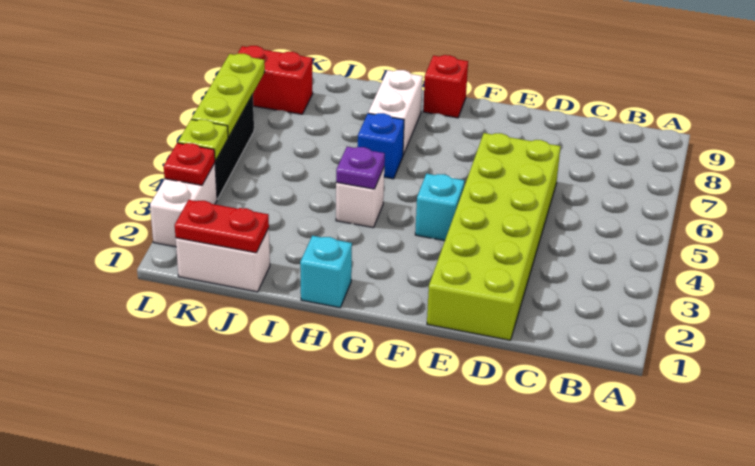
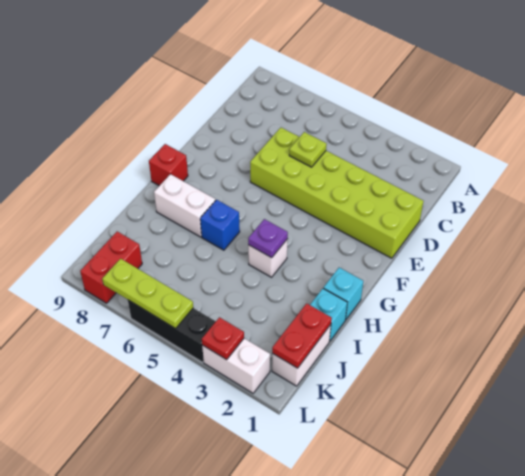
cyan brick F4 level 1 -> cyan brick I1 level 1
lime plate L4 level 2 -> lime plate D5 level 2

